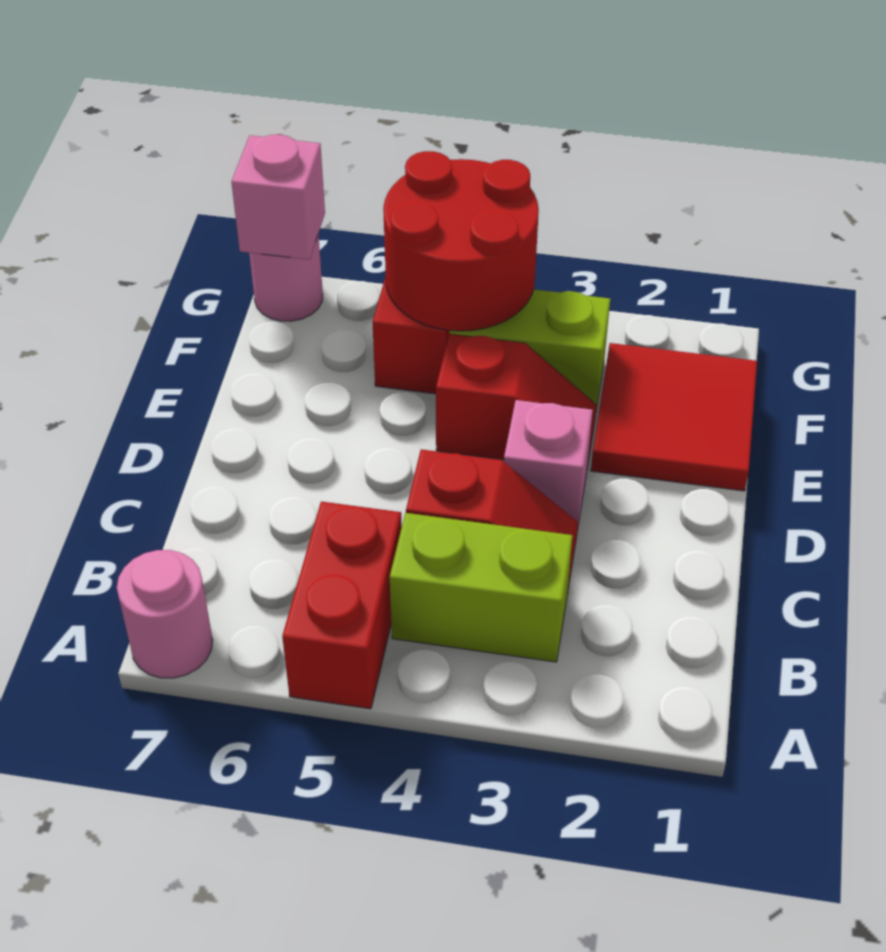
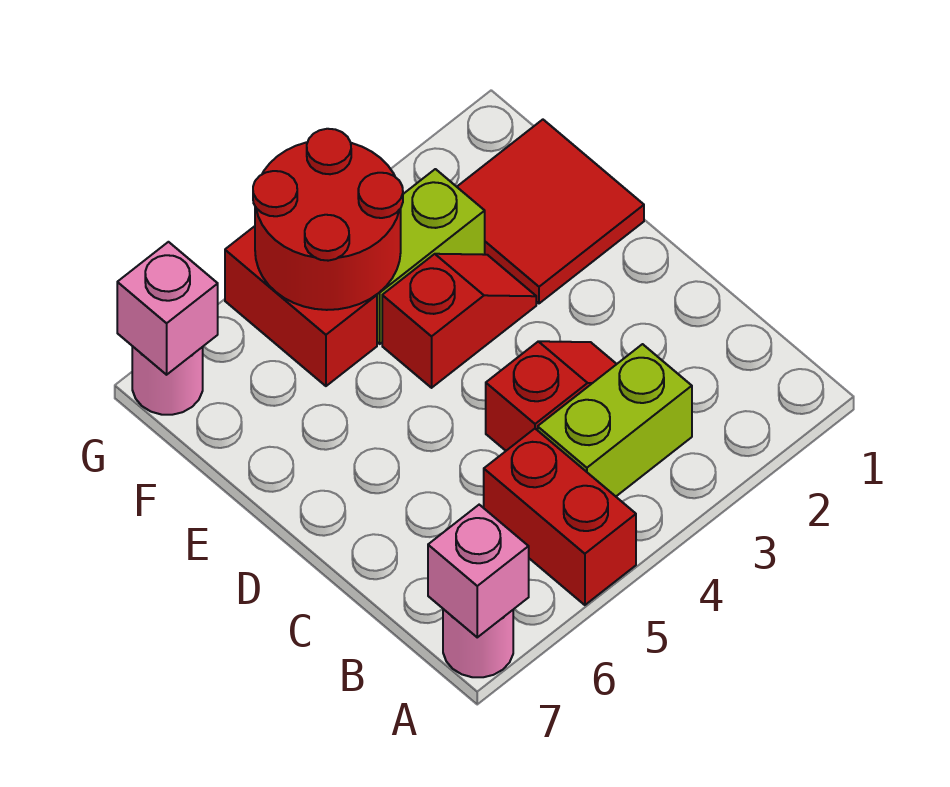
pink brick D3 level 1 -> pink brick A7 level 2

